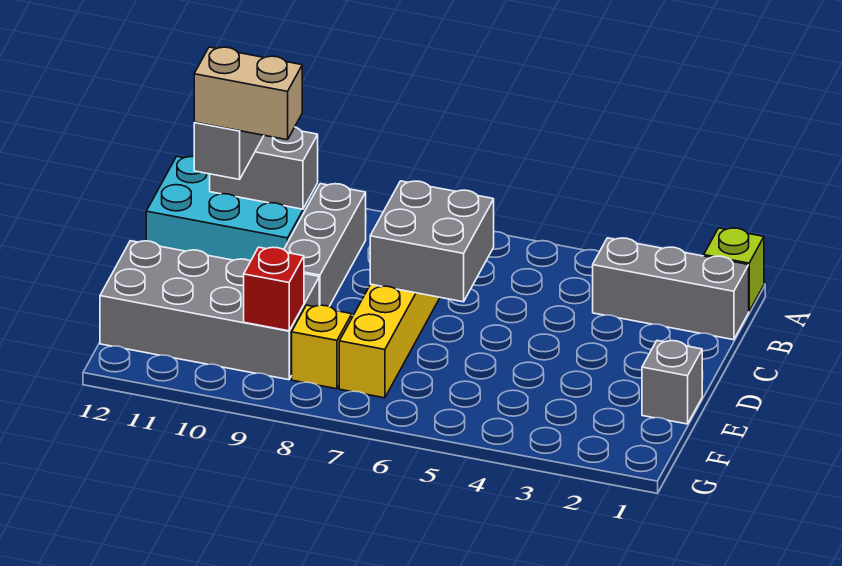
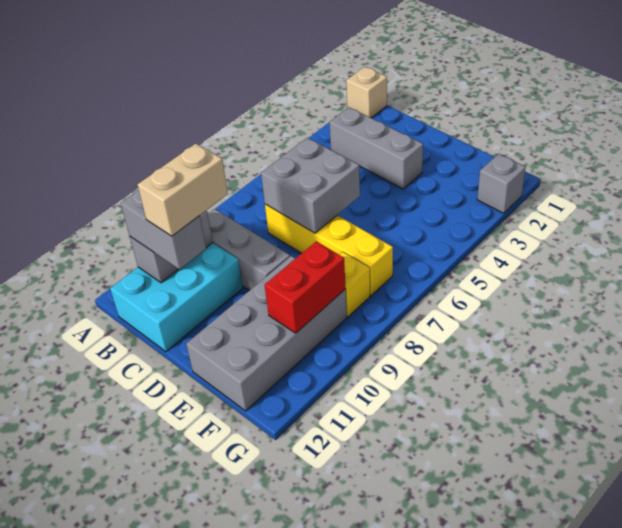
lime brick A1 level 1 -> tan brick A1 level 1
grey brick B1:B3 level 1 -> grey brick B3:D3 level 1
grey brick E1 level 1 -> grey brick G2 level 1
red brick F9 level 2 -> red brick F9:F10 level 2

